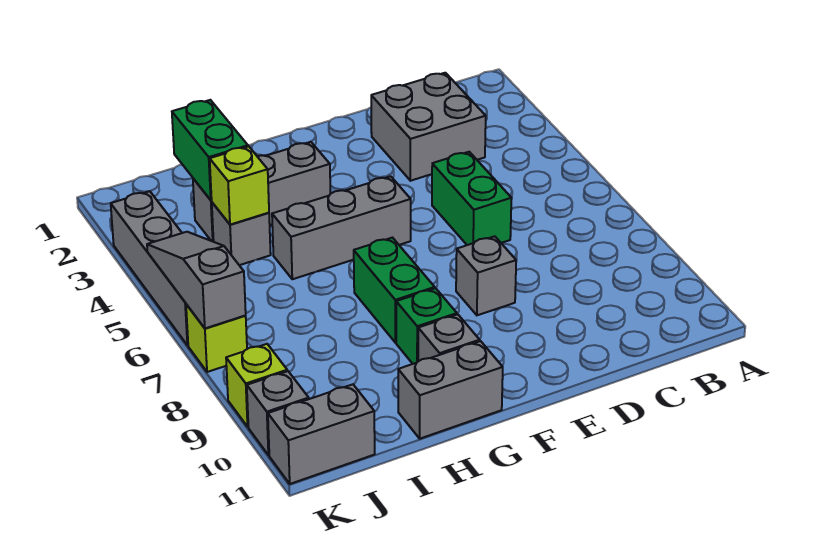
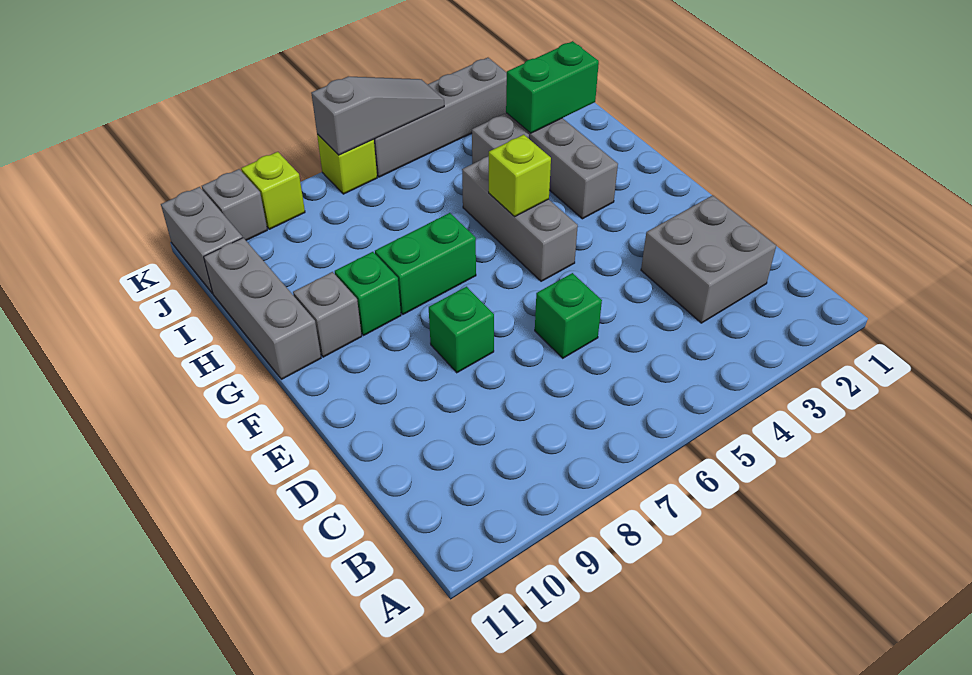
green brick D5:D6 level 1 -> green brick D6 level 1
grey brick E8 level 1 -> green brick E8 level 1
grey brick G11:H11 level 1 -> grey brick G11:I11 level 1
lime brick I4 level 2 -> lime brick G5 level 2

